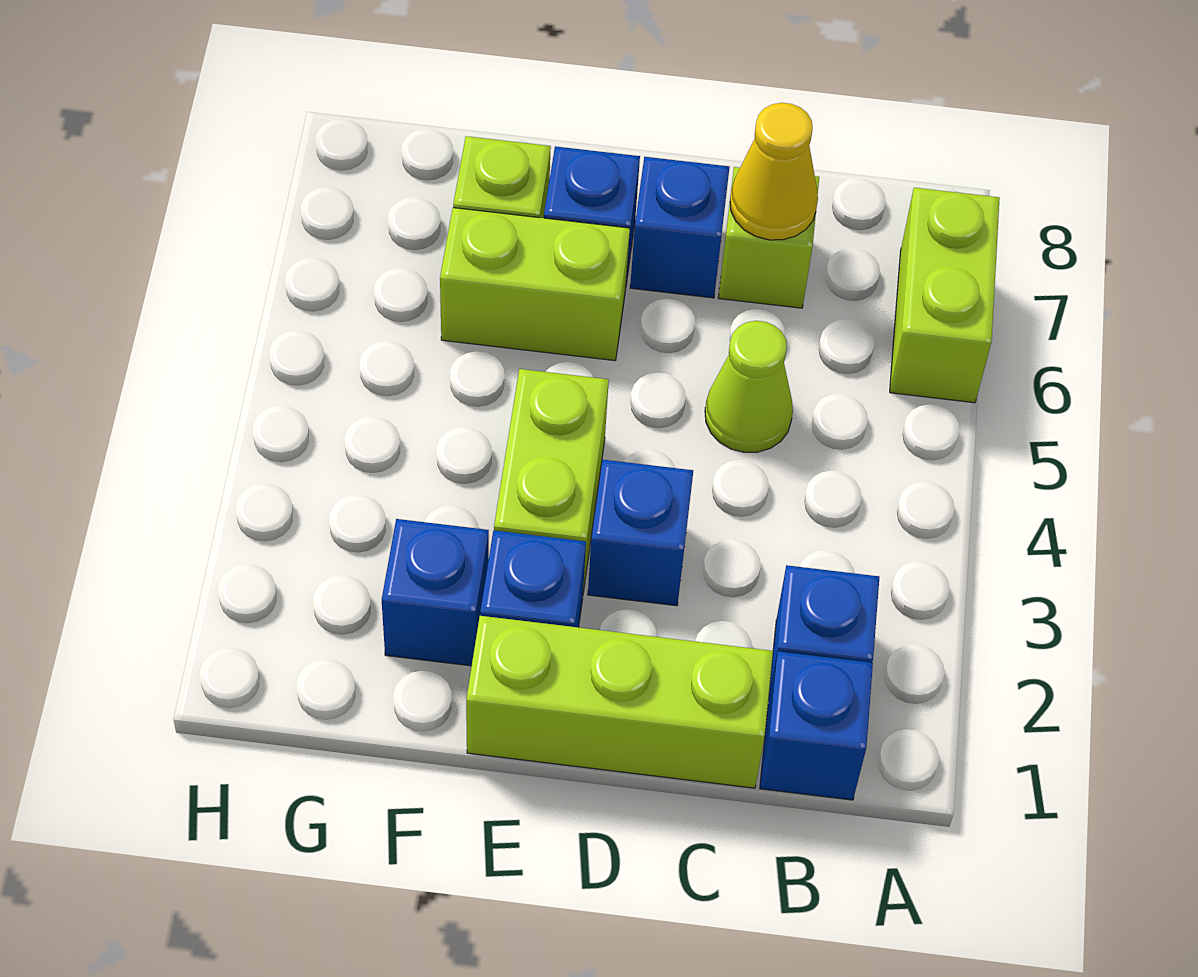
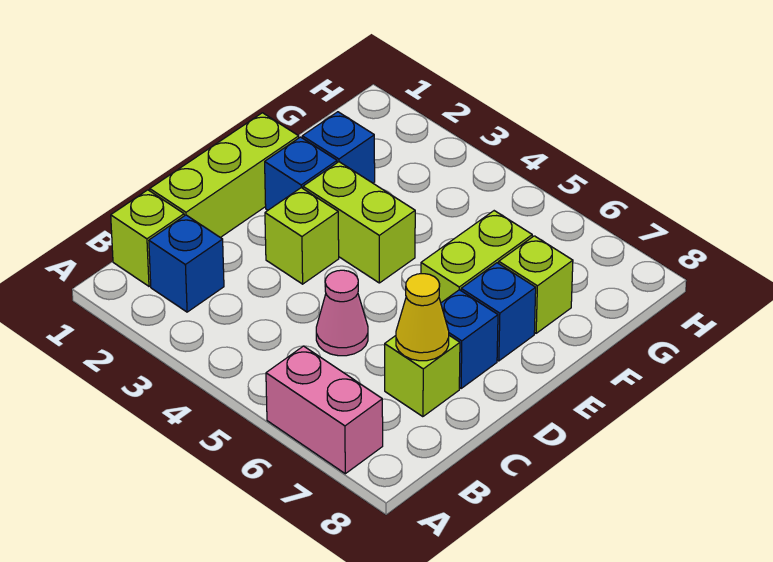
lime brick A6:A7 level 1 -> pink brick A6:A7 level 1
blue brick B1 level 1 -> lime brick B1 level 1
lime cone C5 level 1 -> pink cone C5 level 1
blue brick D3 level 1 -> lime brick D3 level 1

